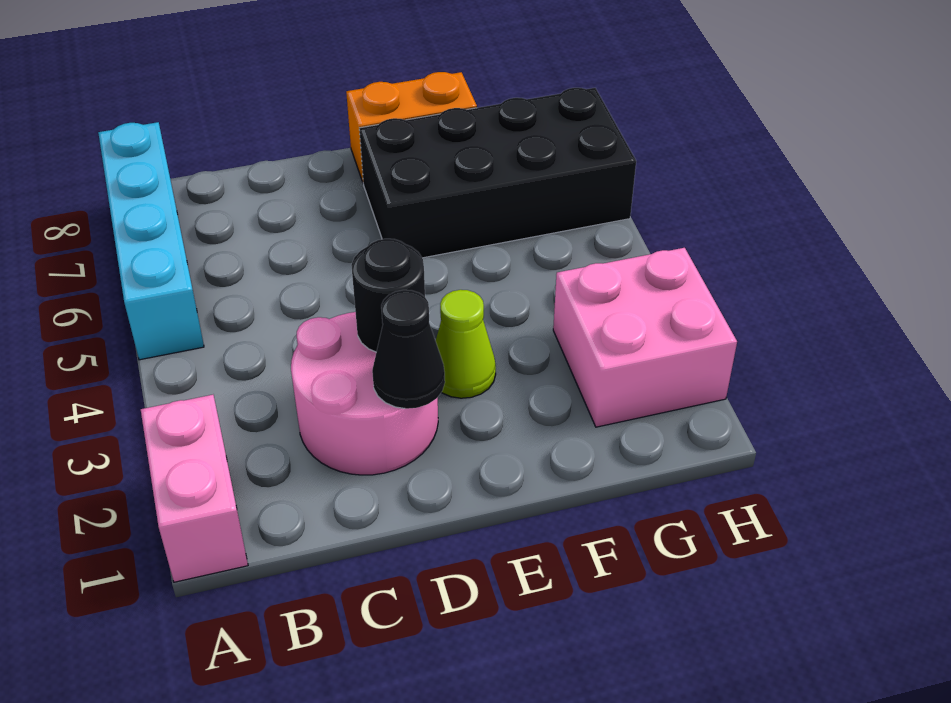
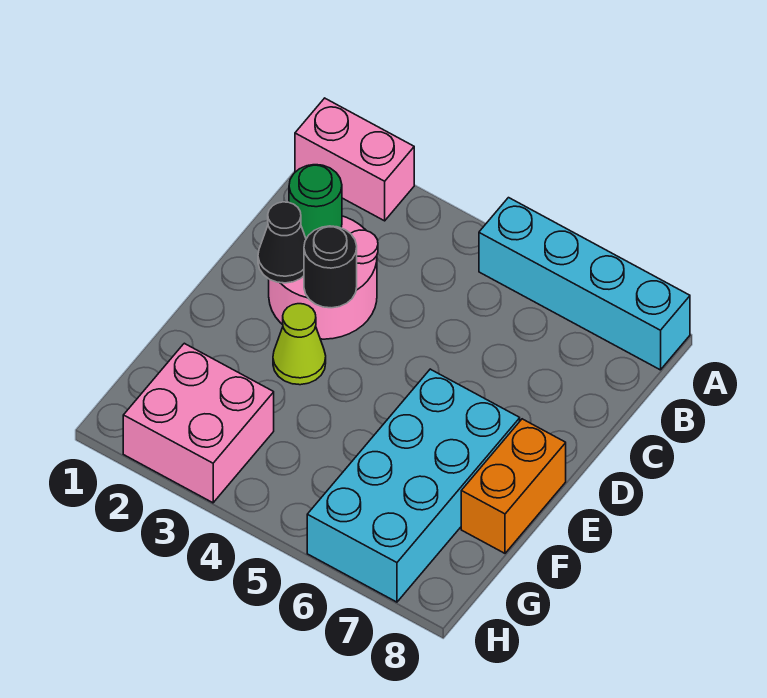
none -> green round brick C2 level 2
black brick E6:H7 level 1 -> cyan brick E6:H7 level 1

